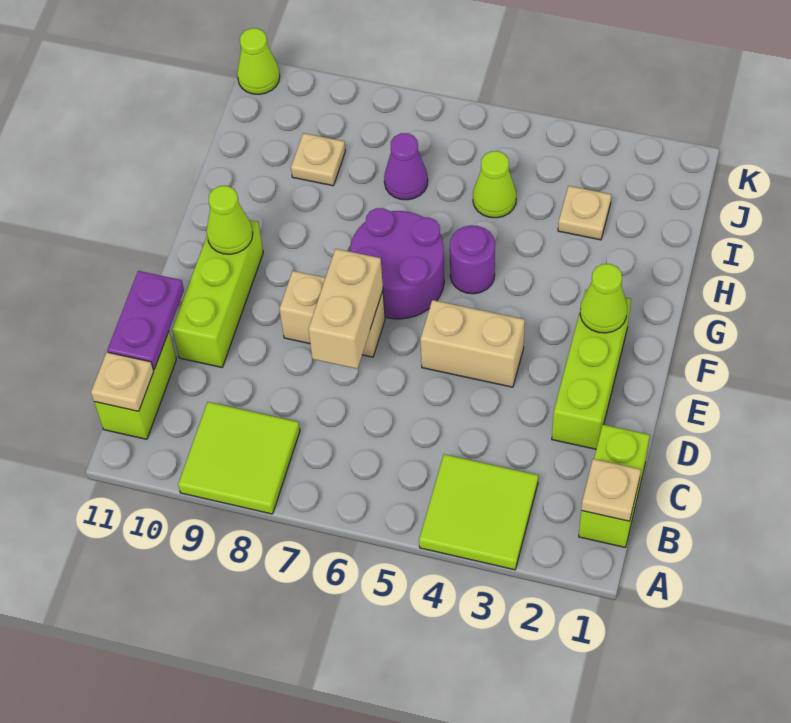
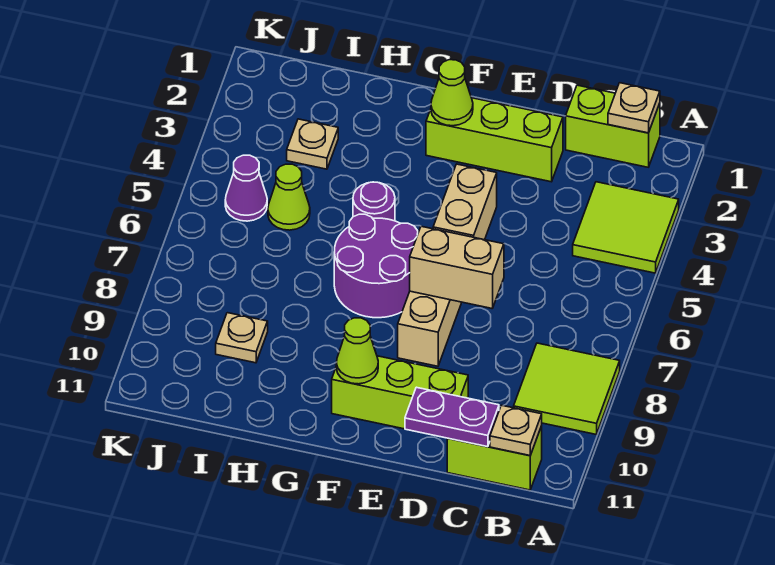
purple cone I7 level 1 -> purple cone J5 level 1
lime cone K11 level 1 -> none

